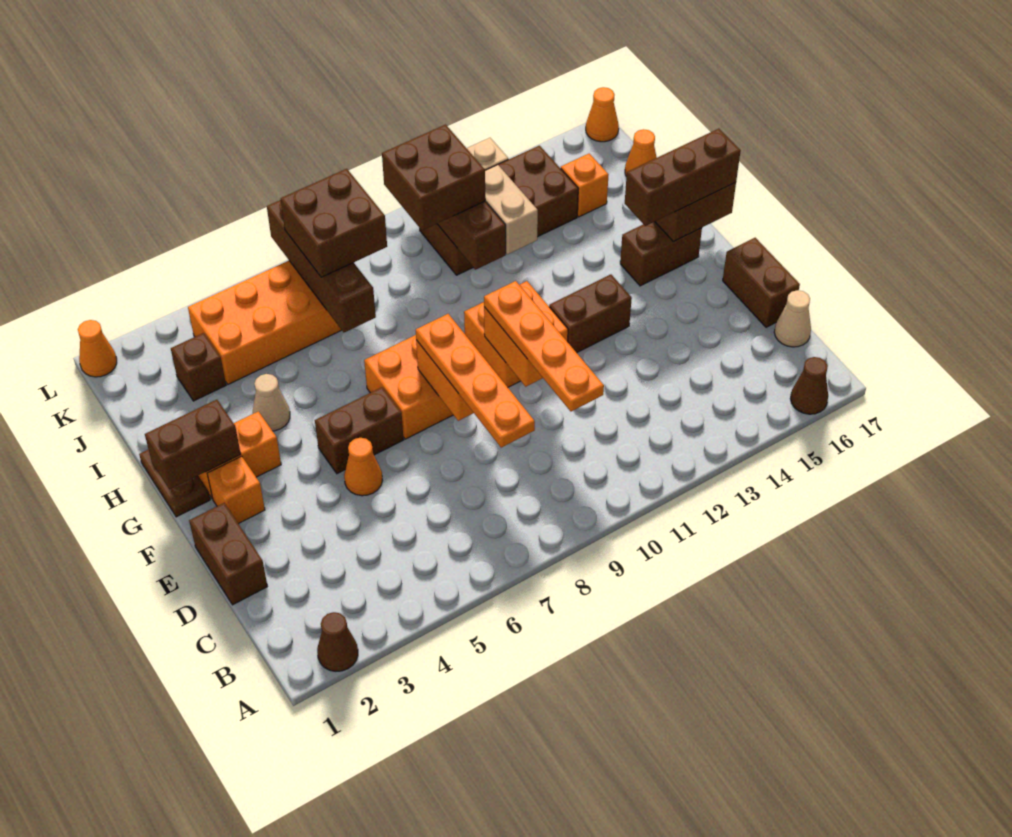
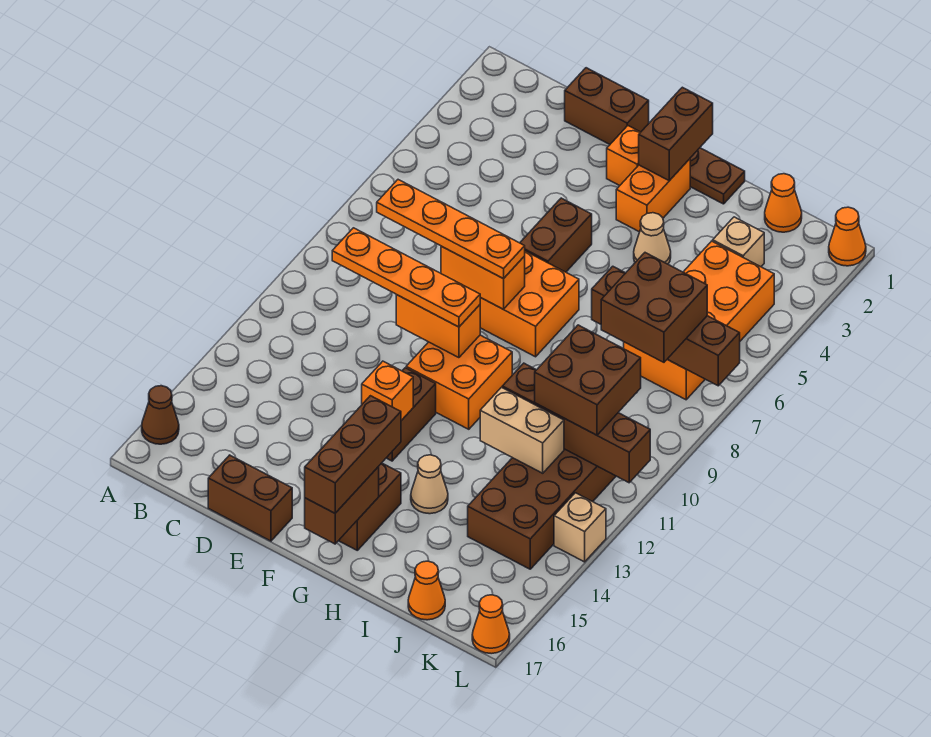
brown cone A2 level 1 -> none
tan cone C17 level 1 -> tan cone H14 level 1
orange cone E5 level 1 -> orange cone J1 level 1
brown brick J3 level 1 -> tan brick J3 level 1
orange brick J15 level 1 -> orange brick F13 level 2

